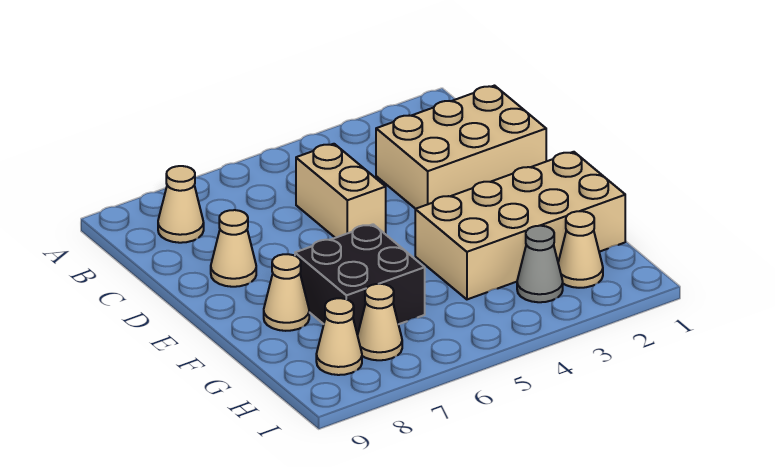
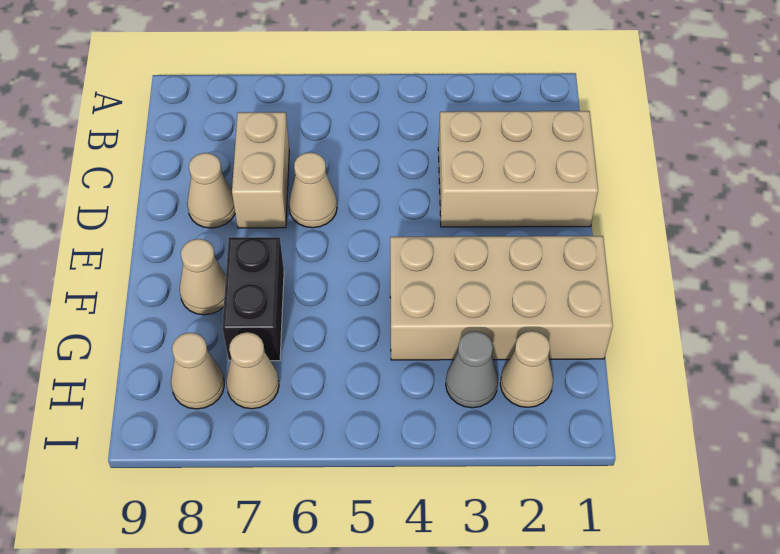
tan cone B8 level 1 -> tan cone D6 level 1
tan brick C5:D5 level 1 -> tan brick C7:D7 level 1
black brick F6:G7 level 1 -> black brick F7:G7 level 1

